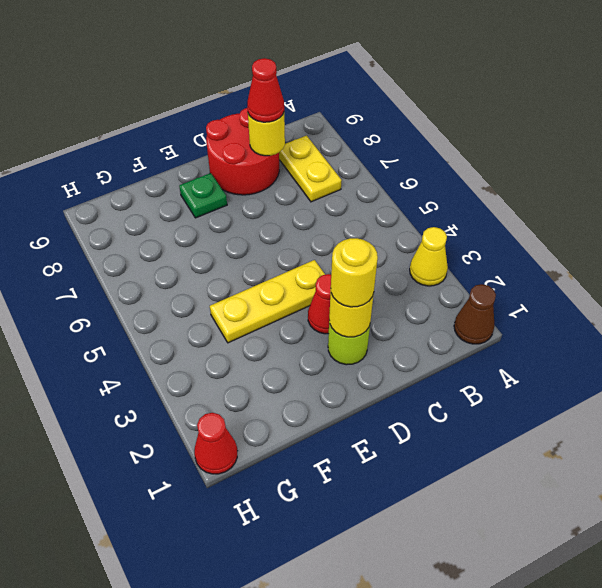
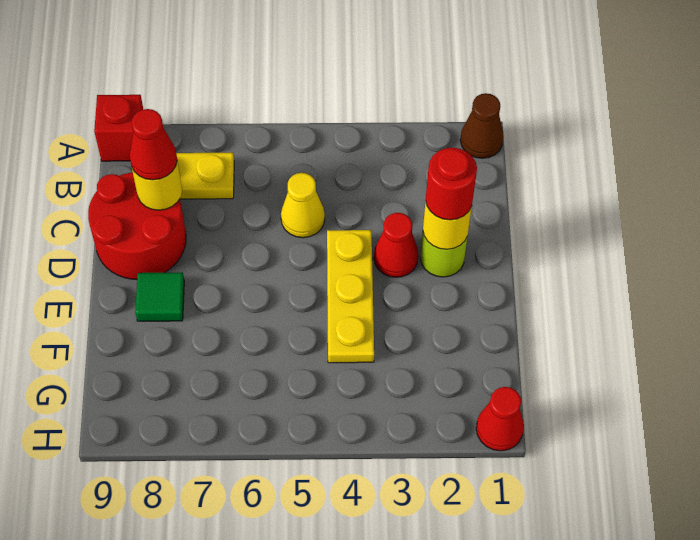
yellow cone A3 level 1 -> yellow cone C5 level 1
none -> red brick A9 level 1
yellow round brick D2 level 3 -> red round brick D2 level 3
green plate E8 level 1 -> green tile E8 level 1

